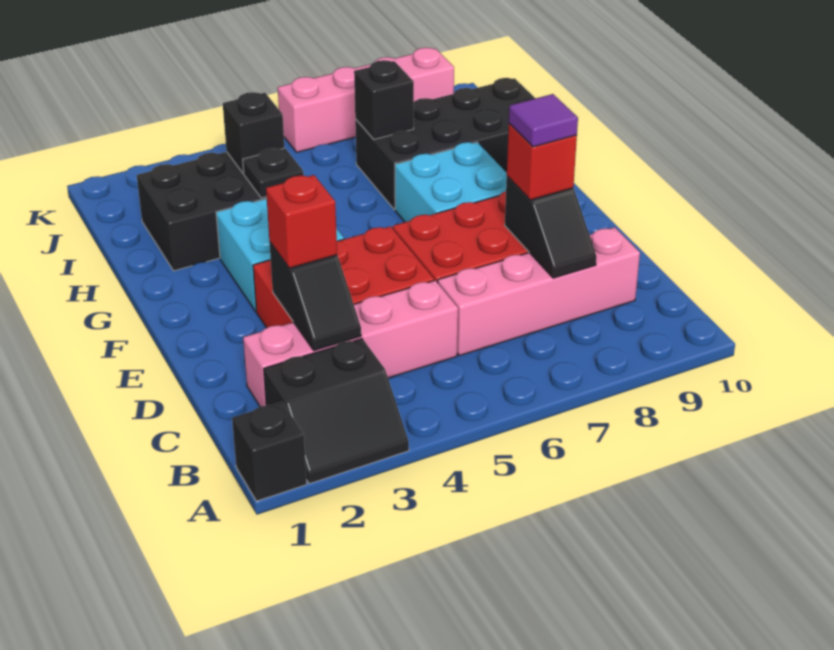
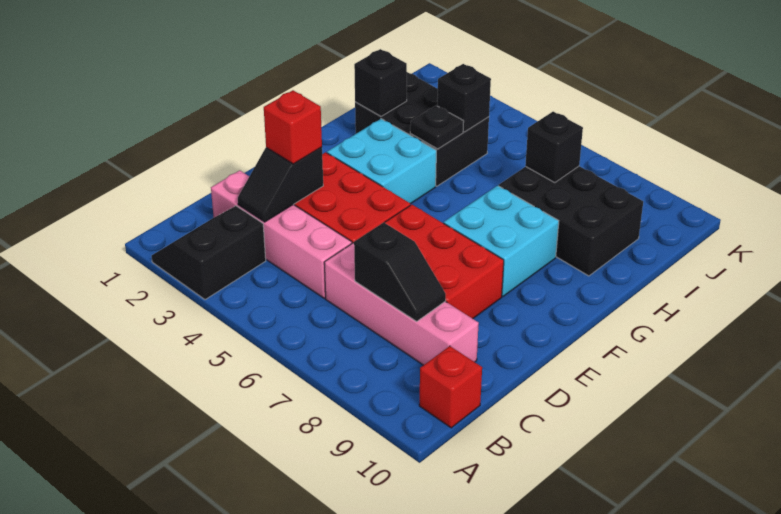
black brick A1 level 1 -> black brick H2 level 2
black slope A2:B3 level 1 top B -> black slope A2:B3 level 1 top 3
black slope C8:D8 level 2 top D -> black slope C7:C8 level 2 top 7
red brick D8 level 3 -> red brick B10 level 1
purple tile D8 level 4 -> none
black brick H7:I10 level 1 -> black brick H7:I9 level 1
pink brick K6:K9 level 1 -> none

